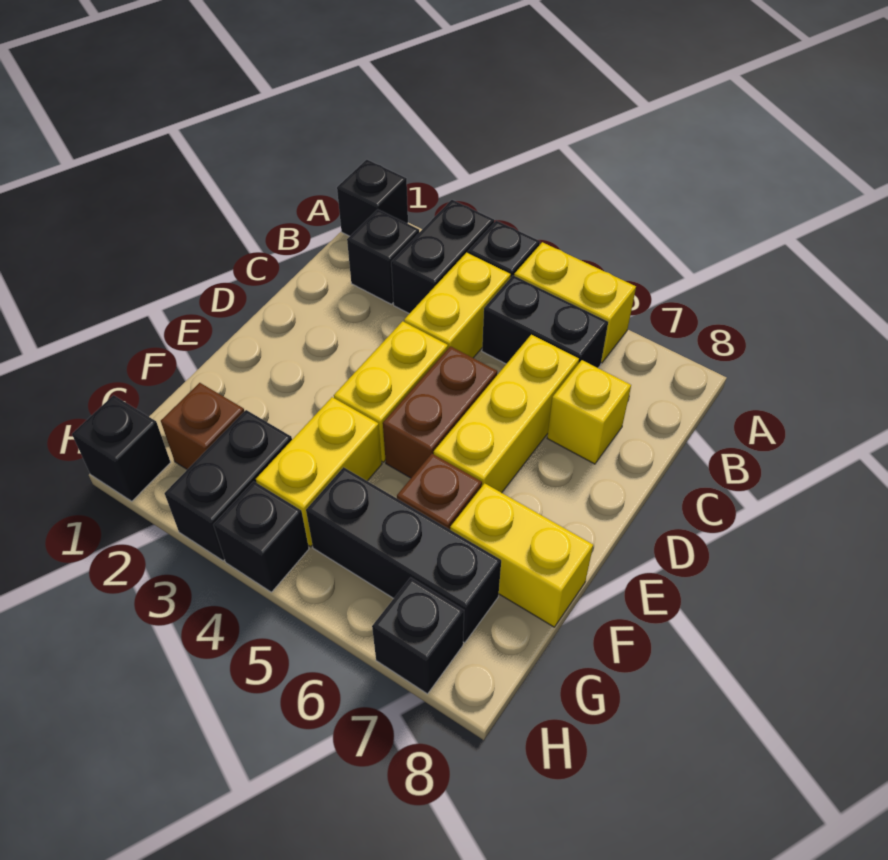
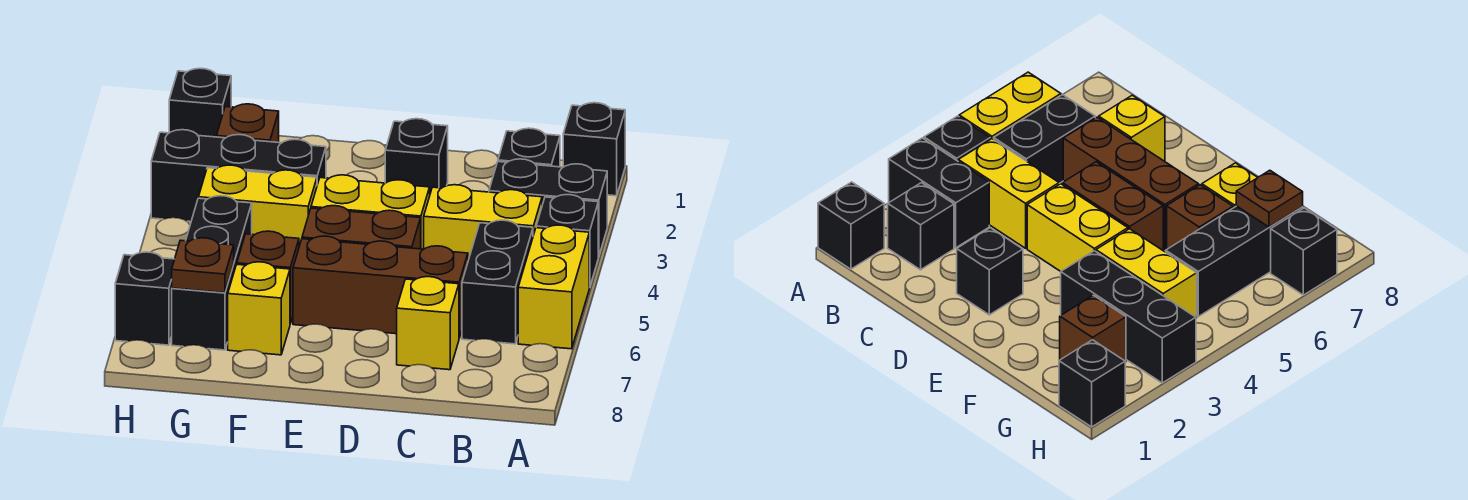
yellow brick C6:E6 level 1 -> brown brick C6:E6 level 1
yellow brick F7:F8 level 1 -> yellow brick F7 level 1
black brick G3:H3 level 1 -> black brick F3:H3 level 1
none -> brown plate G7 level 2
black brick H4 level 1 -> black brick D2 level 1

